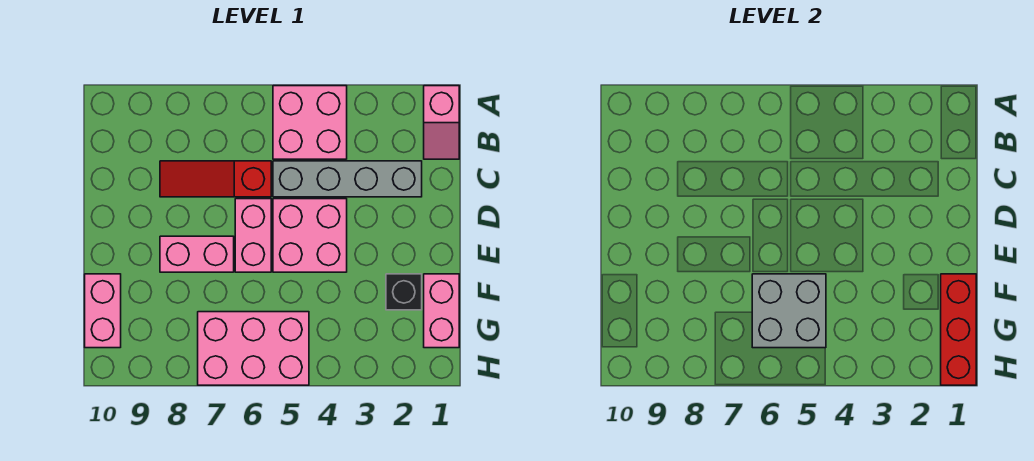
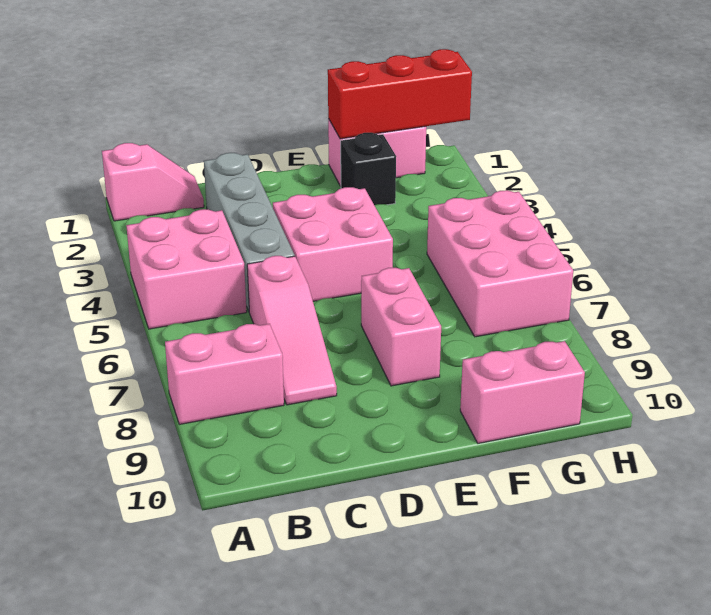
red slope C6:C8 level 1 top 6 -> pink slope C6:C8 level 1 top 6
pink brick D6:E6 level 1 -> pink brick A8:B8 level 1
grey brick F5:G6 level 2 -> none

